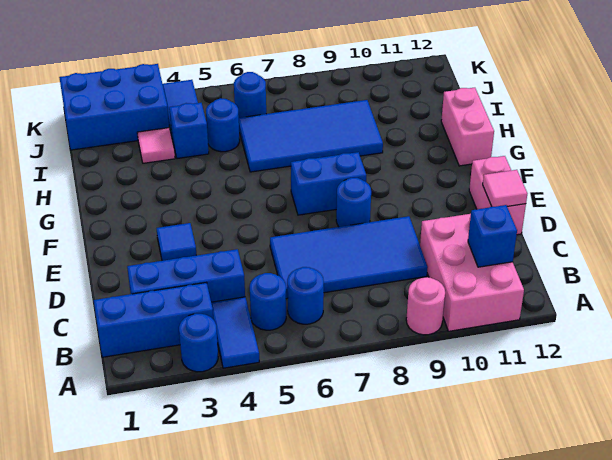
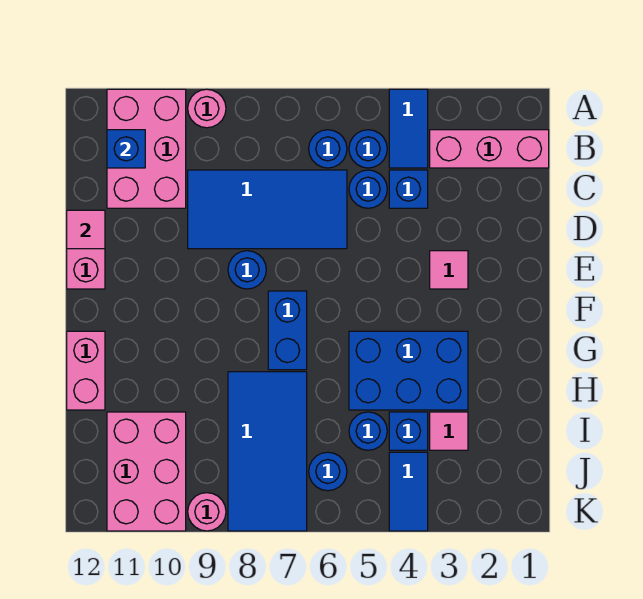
blue round brick A3 level 1 -> blue round brick C5 level 1
blue brick B1:B3 level 1 -> pink brick B1:B3 level 1
blue brick C2:C4 level 1 -> blue brick C4 level 1
blue tile E3 level 1 -> pink tile E3 level 1
blue brick F7:F8 level 1 -> blue brick F7:G7 level 1
blue tile H6:I9 level 1 -> blue tile H7:K8 level 1
none -> pink brick I10:K11 level 1
blue brick J1:K3 level 1 -> blue brick G3:H5 level 1
none -> pink round brick K9 level 1

